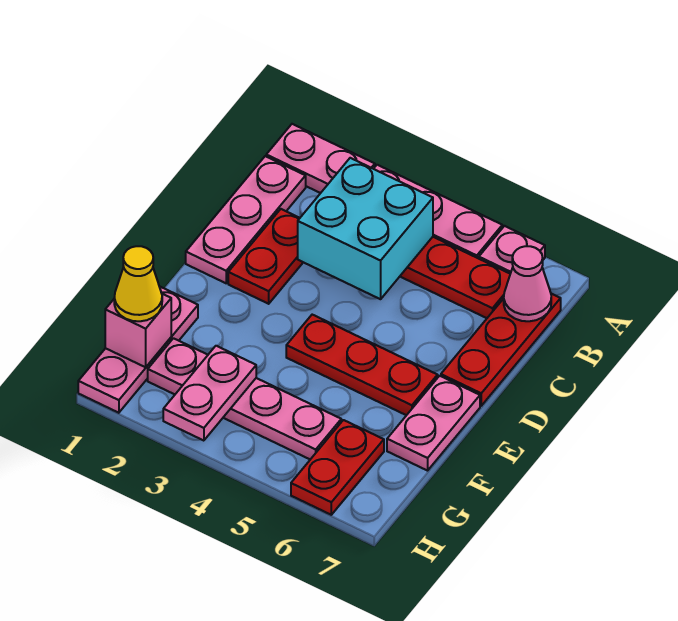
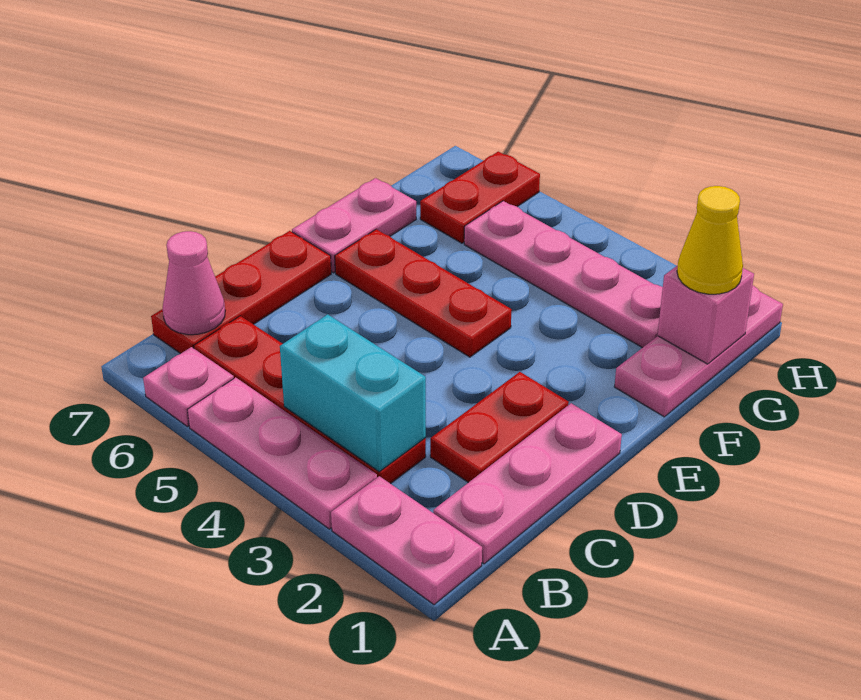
cyan brick B3:C4 level 2 -> cyan brick B3:B4 level 2
pink plate G3:H3 level 2 -> none

